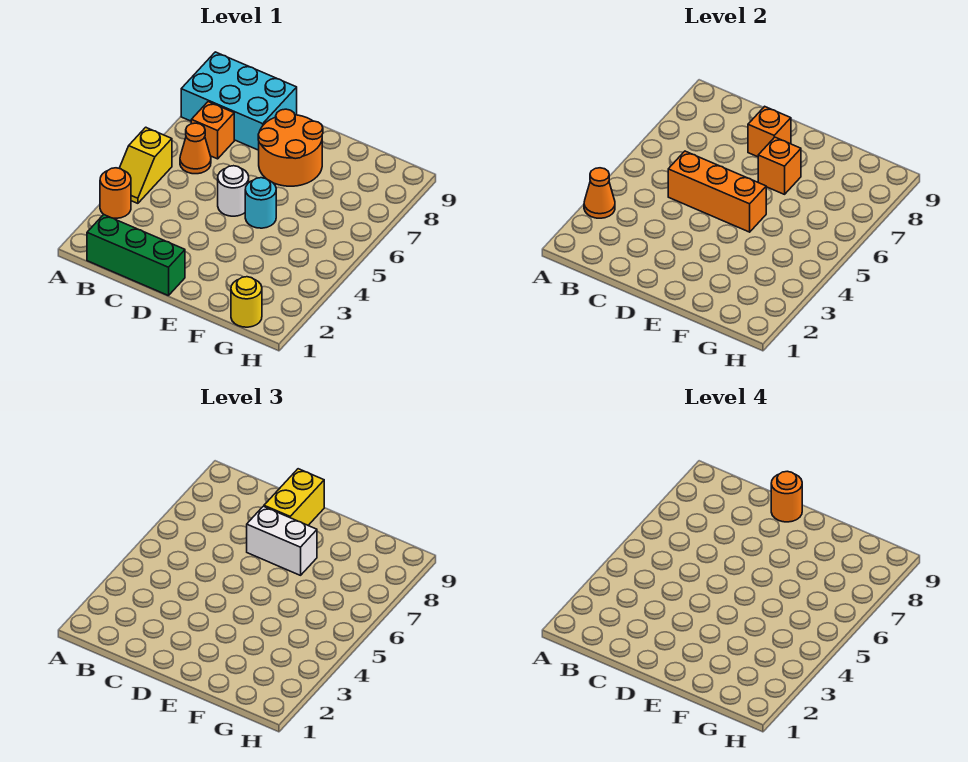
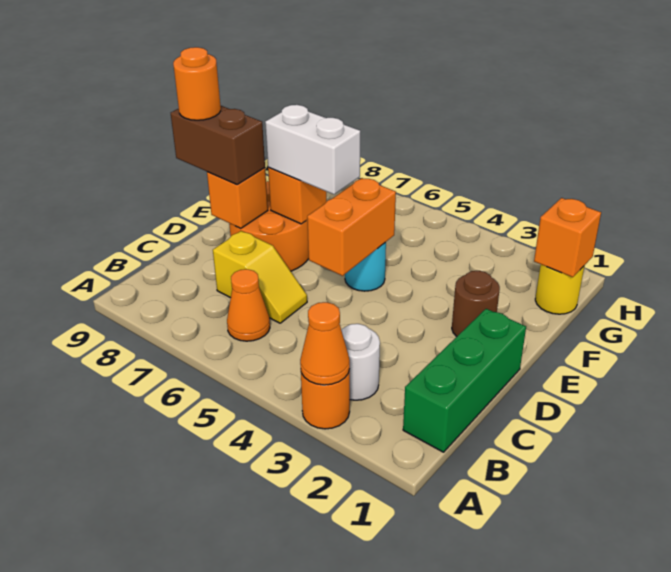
yellow slope A4:A5 level 1 top 5 -> yellow slope C6:C7 level 1 top 7
cyan brick A8:C9 level 1 -> none
orange brick B7 level 1 -> orange brick G1 level 2
orange brick C5:E5 level 2 -> orange brick D5:E5 level 2
white round brick D5 level 1 -> white round brick B3 level 1
white brick D7:E7 level 3 -> white brick E6:E7 level 3
yellow brick D8:D9 level 3 -> brown brick D8:D9 level 3
none -> brown round brick E2 level 1

